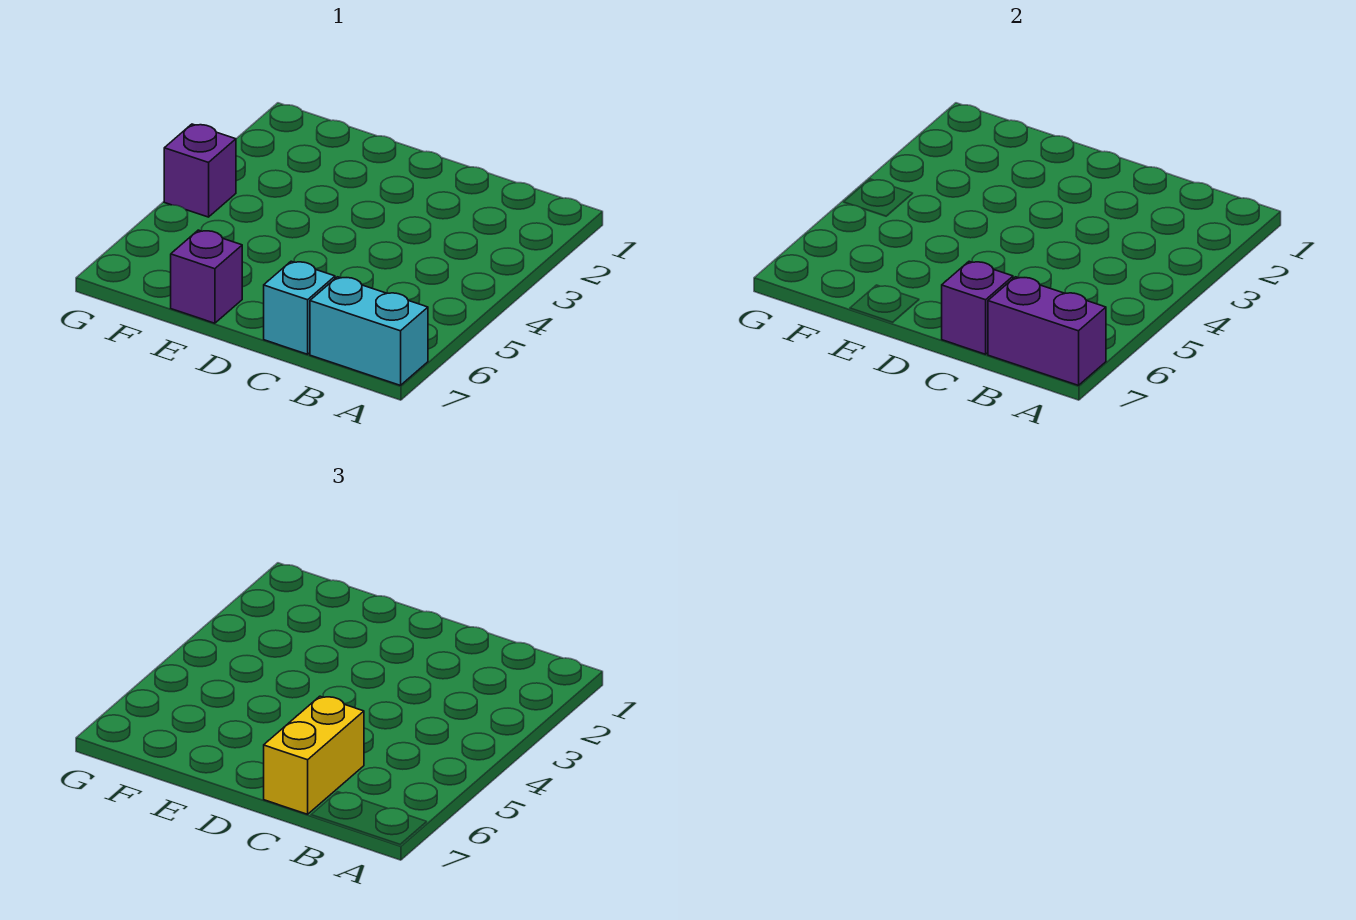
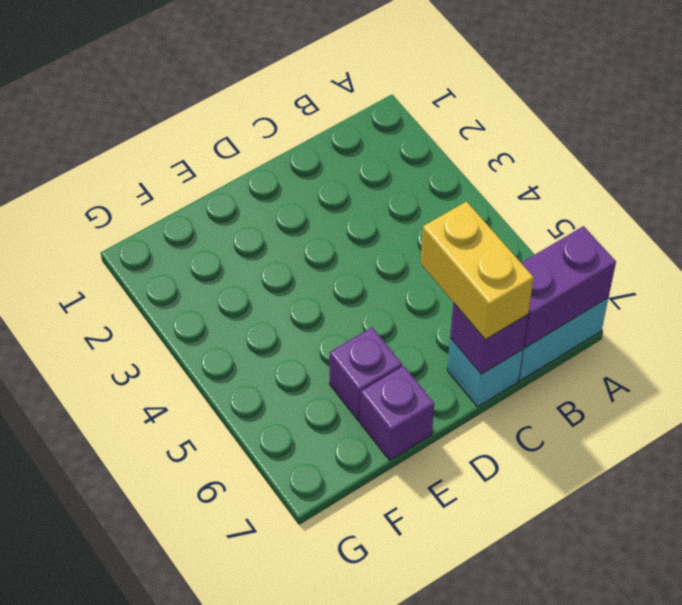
purple brick G4 level 1 -> purple brick E6 level 1

